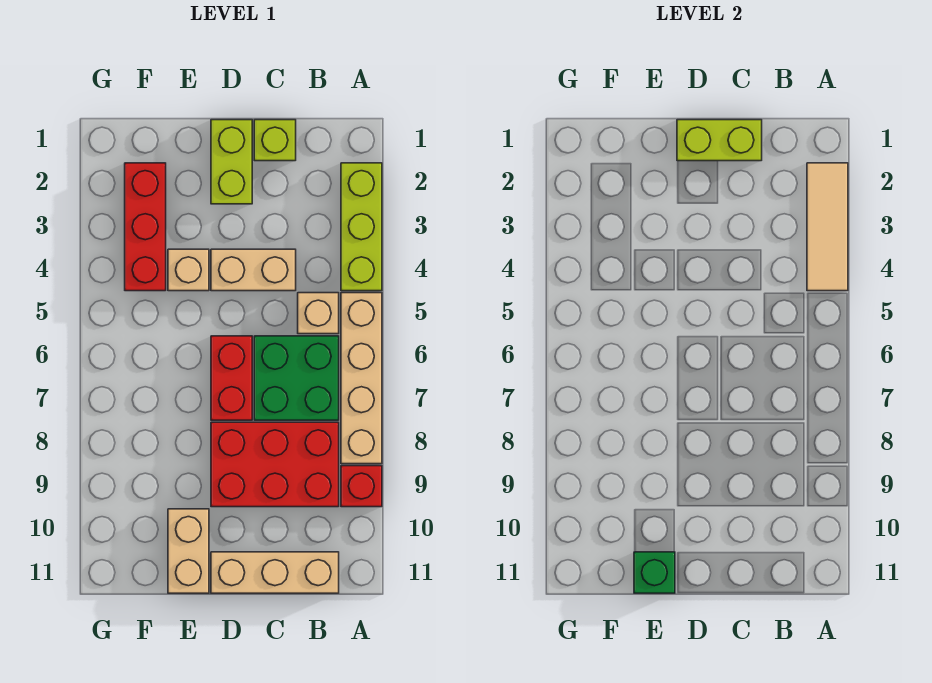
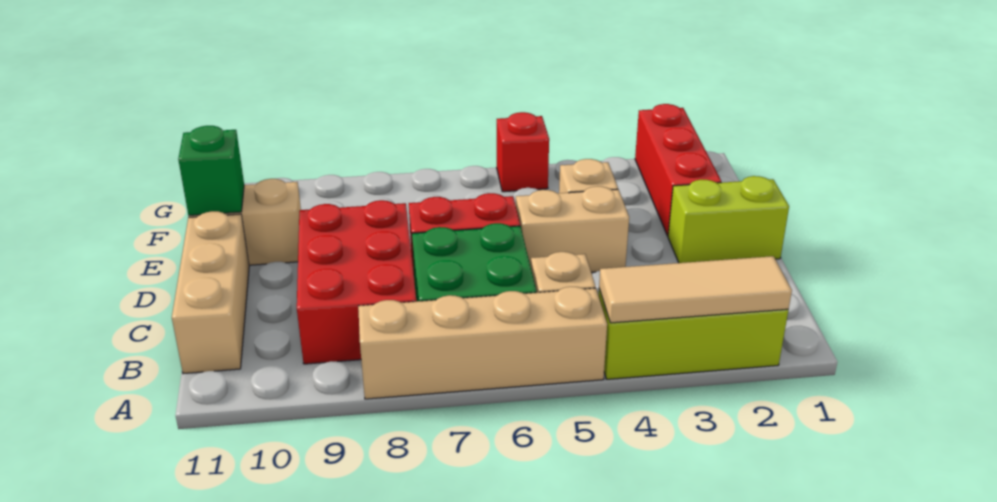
red brick A9 level 1 -> red brick G5 level 1
lime brick C1 level 1 -> none
lime brick C1:D1 level 2 -> none
tan brick C4:D4 level 1 -> tan brick D4:D5 level 1
red brick F2:F4 level 1 -> red brick E2:G2 level 1

